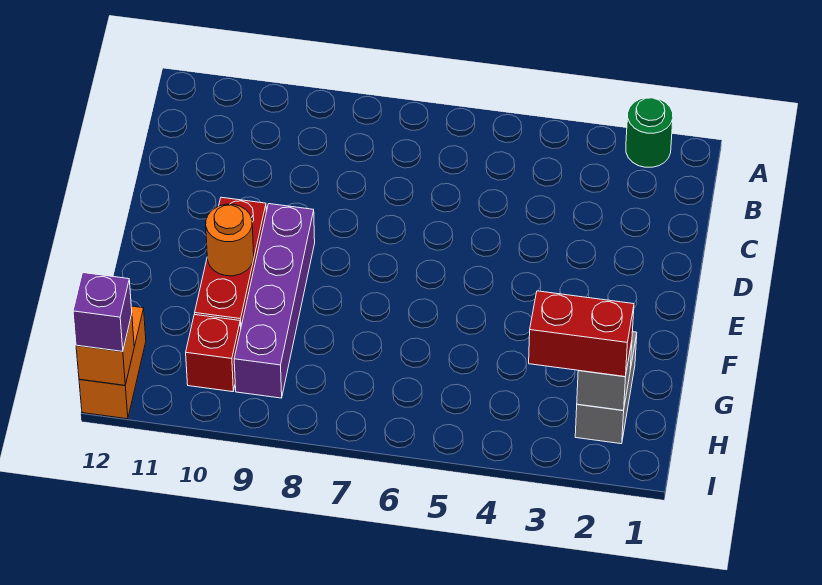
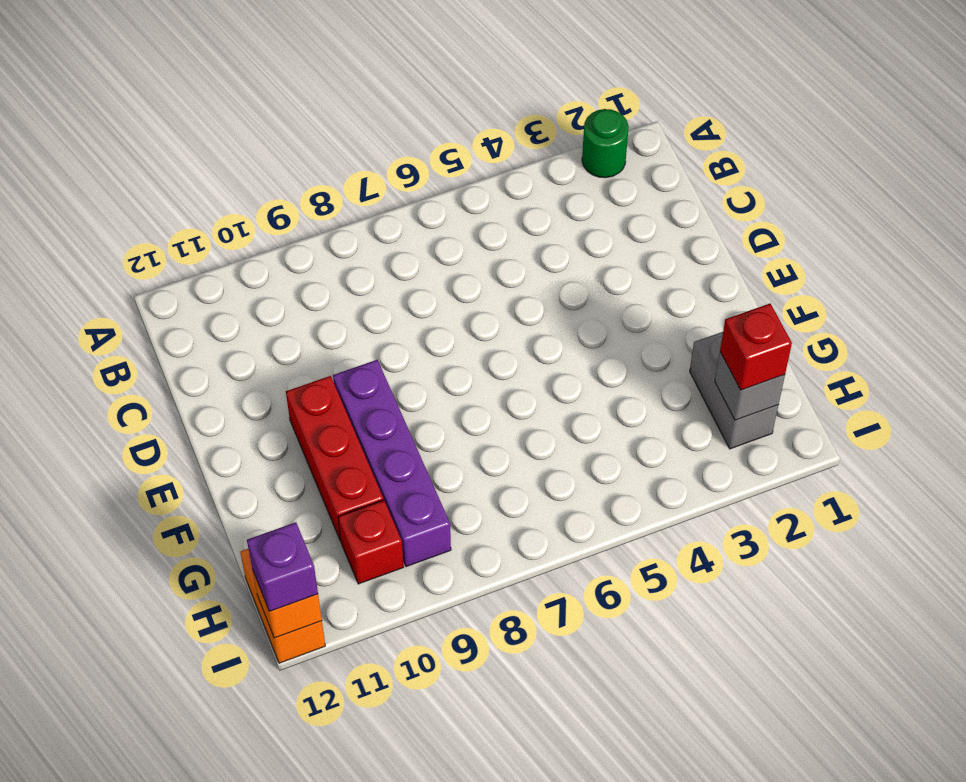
orange round brick F10 level 2 -> none
red brick H2:H3 level 3 -> red brick H2 level 3

